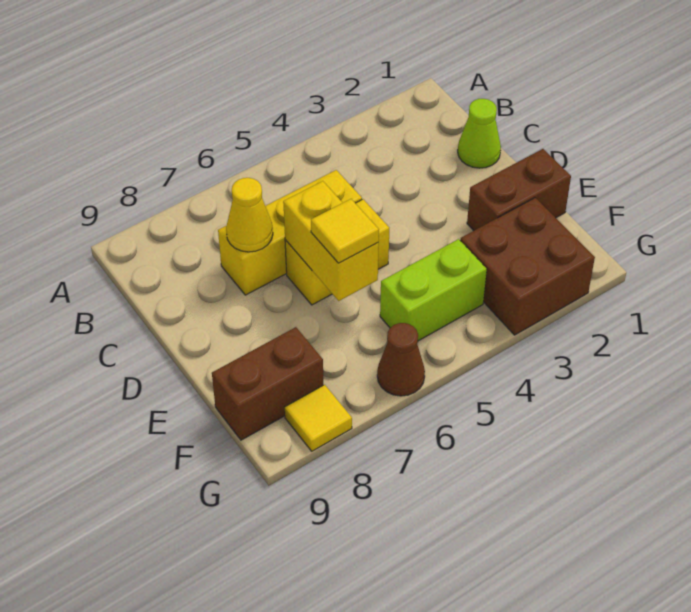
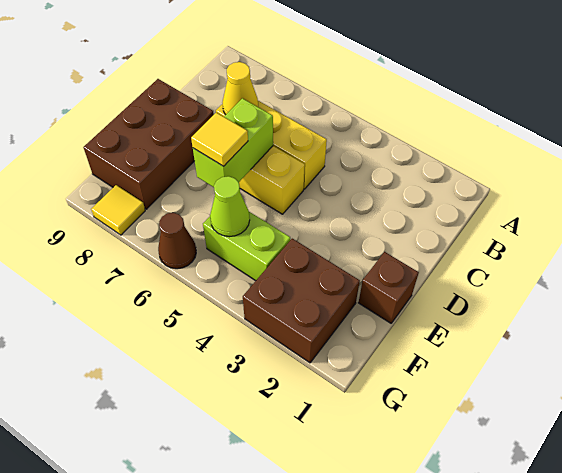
lime cone C1 level 1 -> lime cone F5 level 2
yellow brick D6:E6 level 2 -> lime brick D6:E6 level 2
brown brick E1:E2 level 1 -> brown brick E1 level 1
brown brick F8:F9 level 1 -> brown brick D8:F9 level 1

